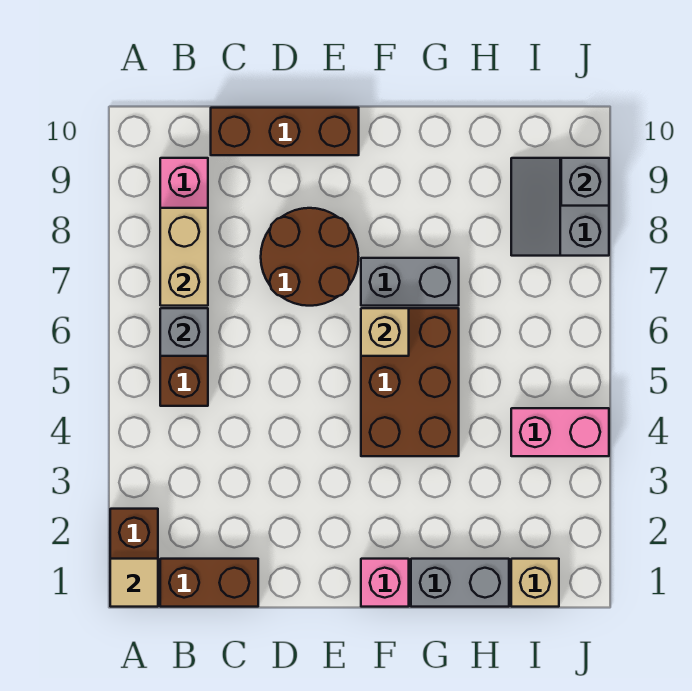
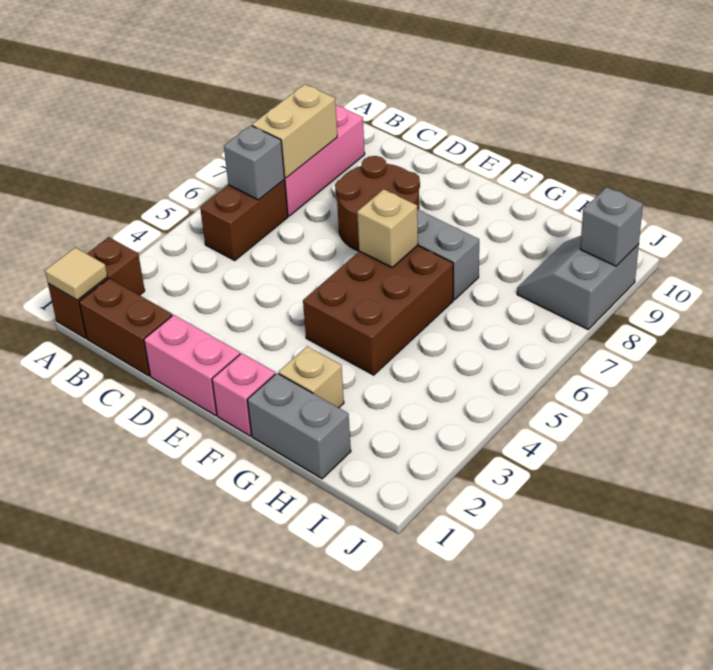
brown brick C10:E10 level 1 -> none
tan brick I1 level 1 -> tan brick G2 level 1
pink brick I4:J4 level 1 -> pink brick D1:E1 level 1

